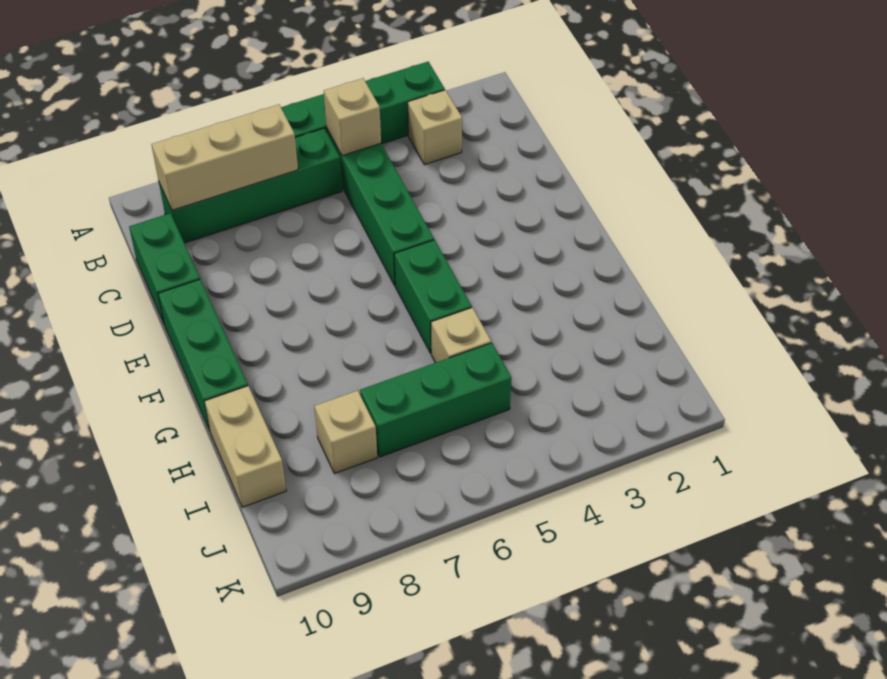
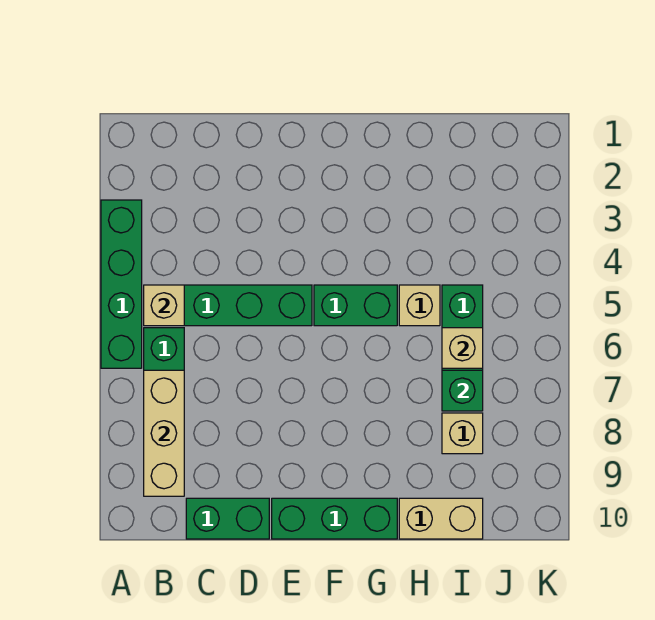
tan brick B3 level 1 -> tan brick I6 level 2
none -> green brick I7 level 2

